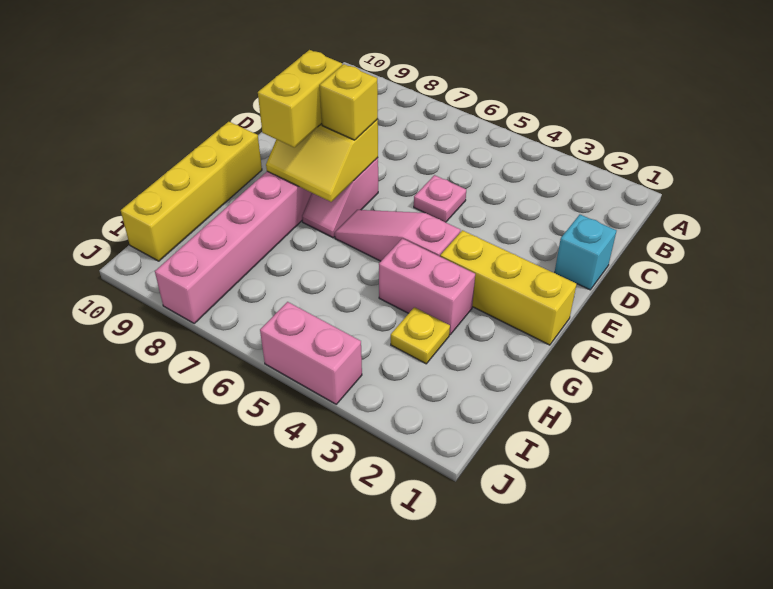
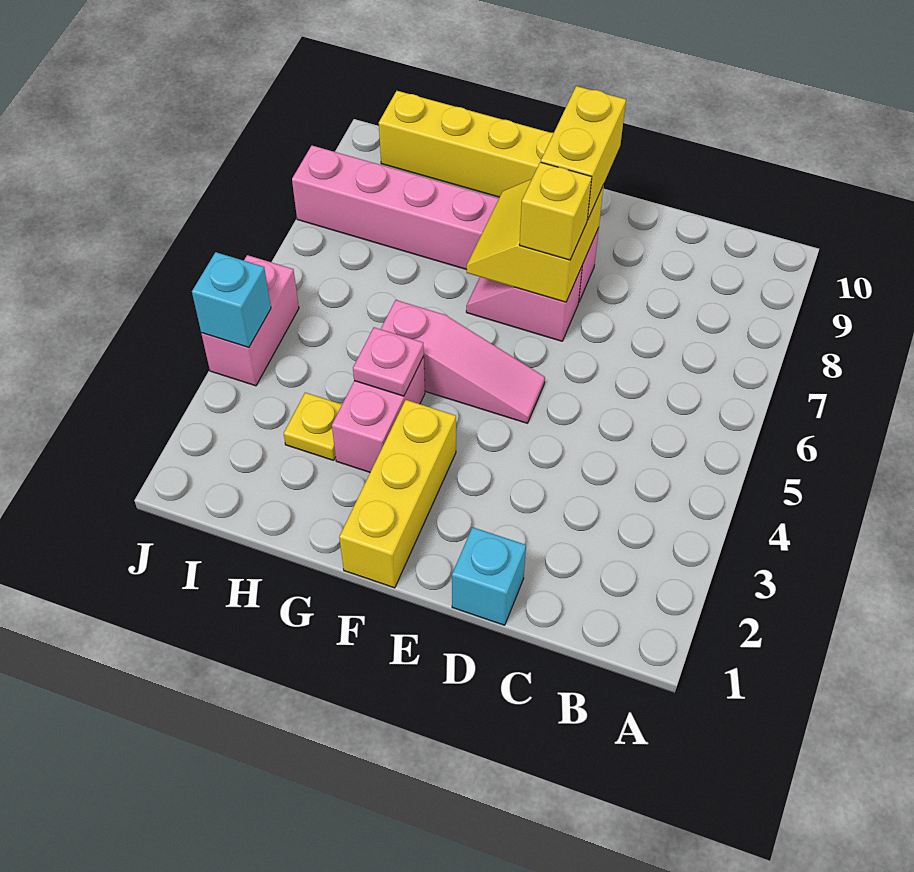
pink plate D5 level 1 -> pink plate G4 level 2
yellow brick E8:F8 level 3 -> yellow brick E8:E9 level 3
pink slope F4:F6 level 1 top 4 -> pink slope E5:G5 level 1 top G
none -> cyan brick J4 level 2

